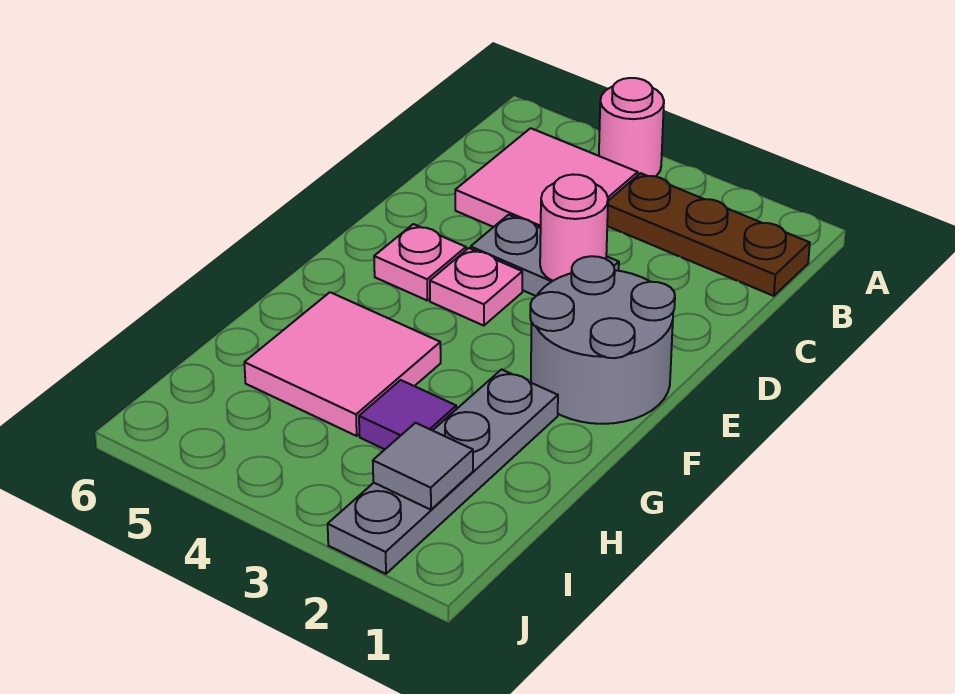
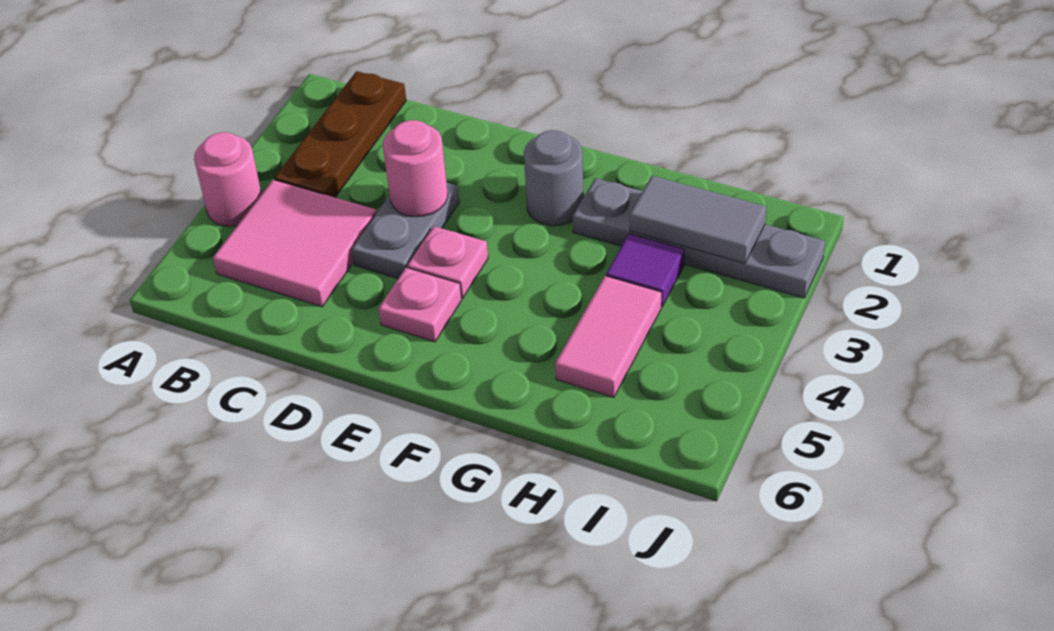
grey round brick E1:F2 level 1 -> grey round brick F2 level 1
pink tile G4:H5 level 1 -> pink tile H4:H5 level 1
grey tile I2 level 2 -> grey tile H2:I2 level 2

